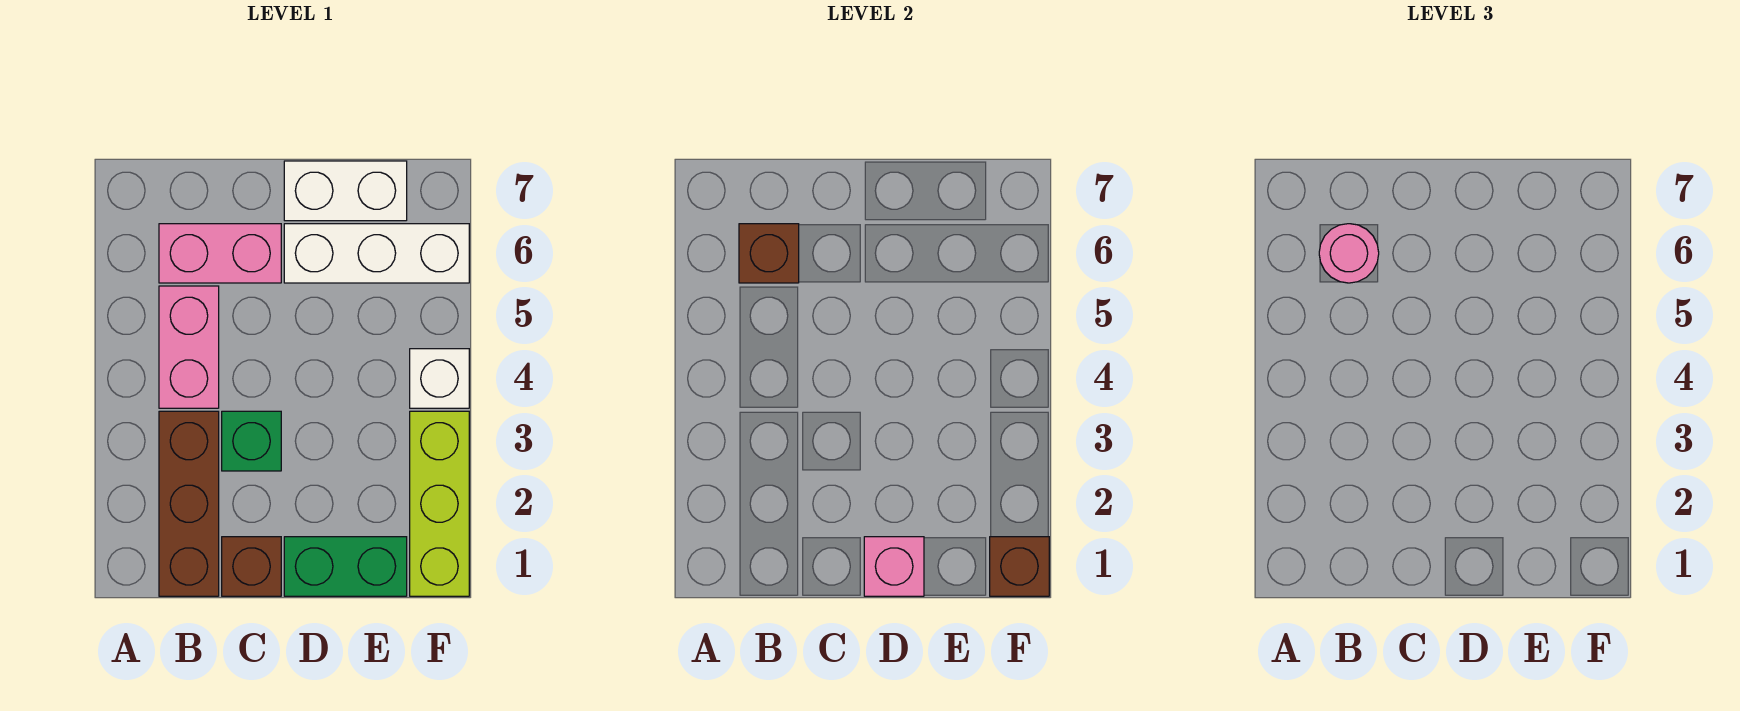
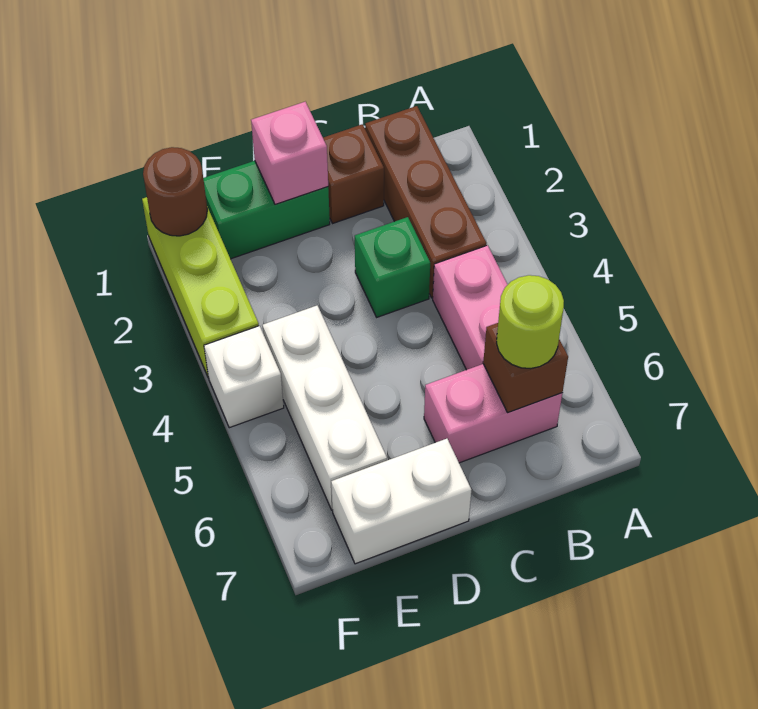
pink round brick B6 level 3 -> lime round brick B6 level 3
white brick D6:F6 level 1 -> white brick E4:E6 level 1
brown brick F1 level 2 -> brown round brick F1 level 2

